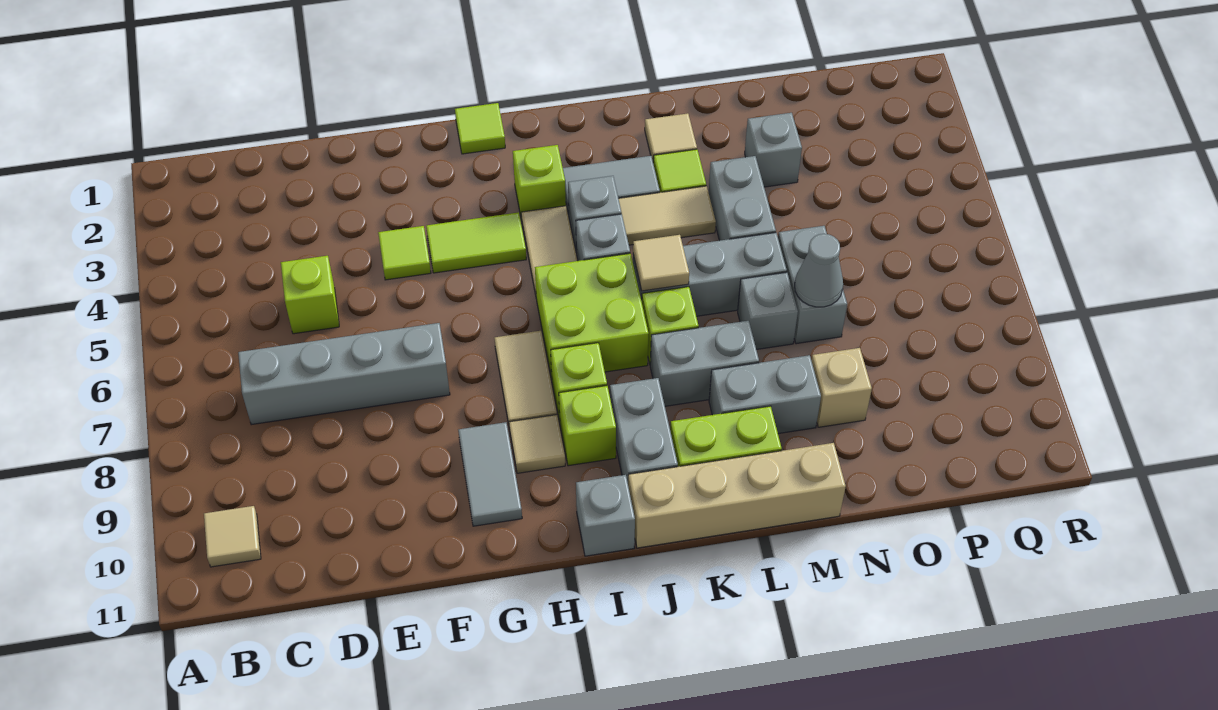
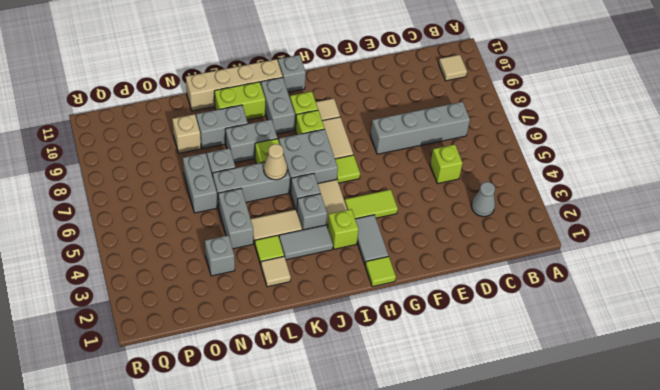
lime tile F4 level 1 -> lime tile H6 level 1
grey tile G9:G10 level 1 -> grey tile H2:H3 level 1
lime brick I6:J7 level 1 -> grey brick I6:J7 level 1
tan tile K6 level 2 -> tan cone K6 level 2
grey cone N7 level 2 -> grey cone C3 level 1

